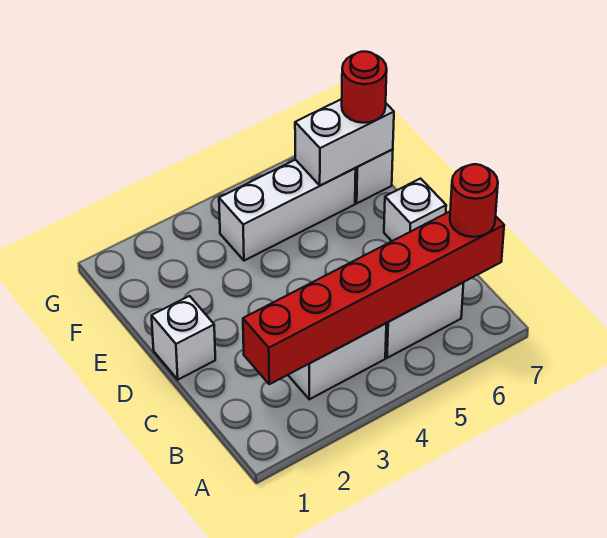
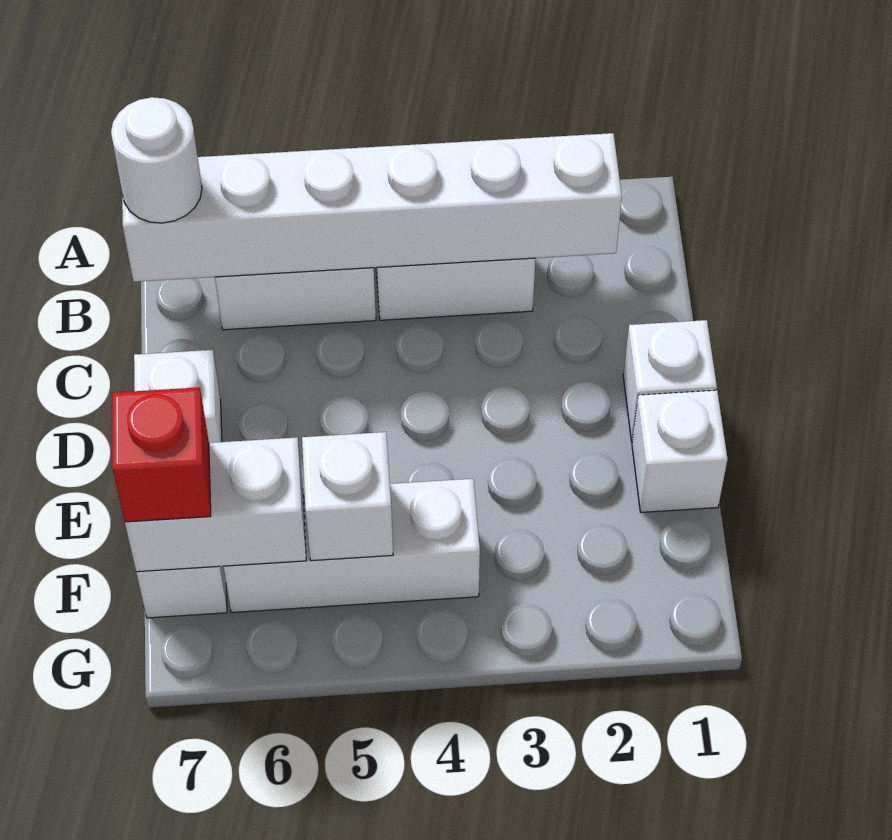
red brick B2:B7 level 2 -> white brick B2:B7 level 2
red round brick B7 level 3 -> white round brick B7 level 3
none -> white brick E1 level 1
none -> white brick F5 level 2
red round brick F7 level 3 -> red brick F7 level 3

